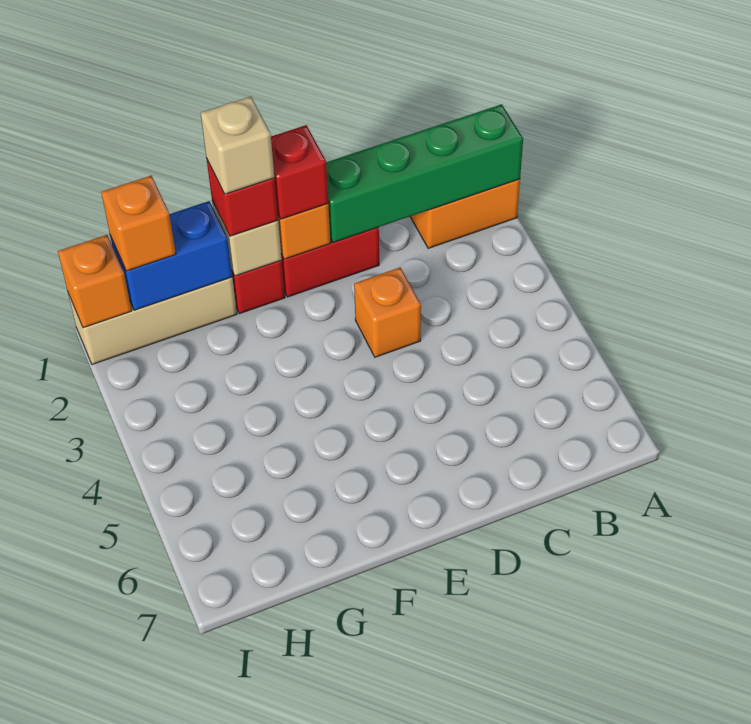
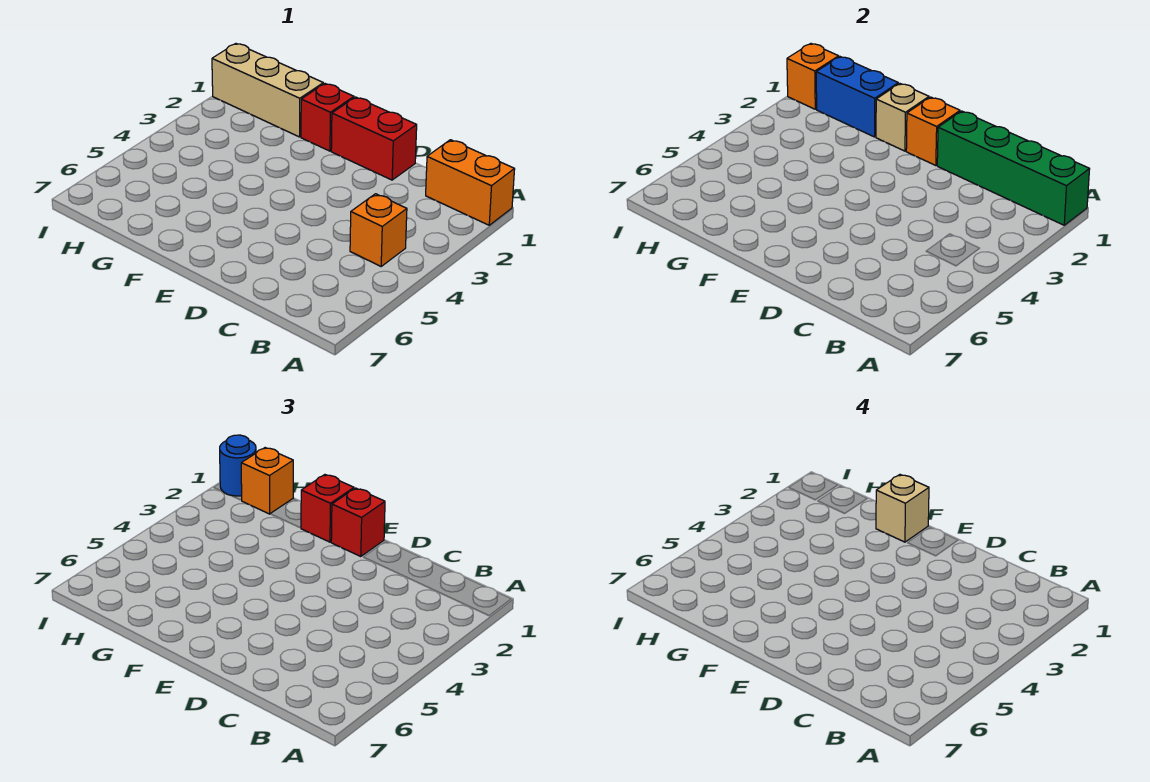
orange brick D3 level 1 -> orange brick B4 level 1
none -> blue round brick I1 level 3

